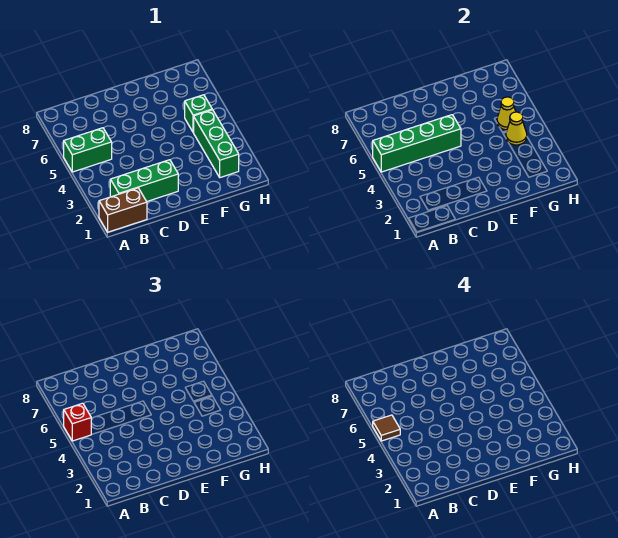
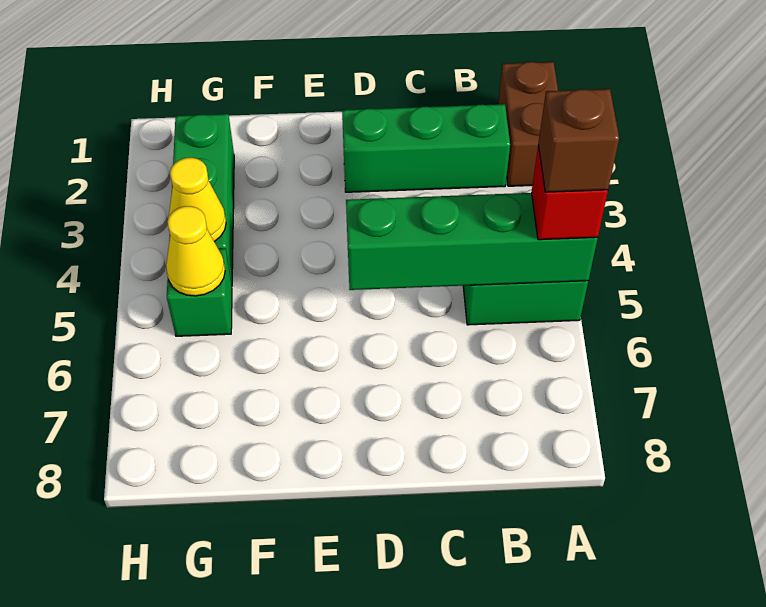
brown brick A1:B1 level 1 -> brown brick A1:A2 level 1
brown tile A5 level 4 -> brown brick A5 level 4

